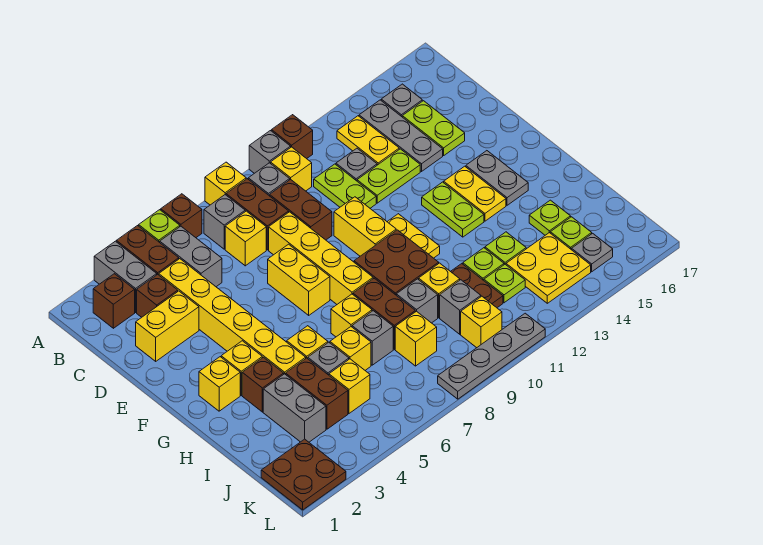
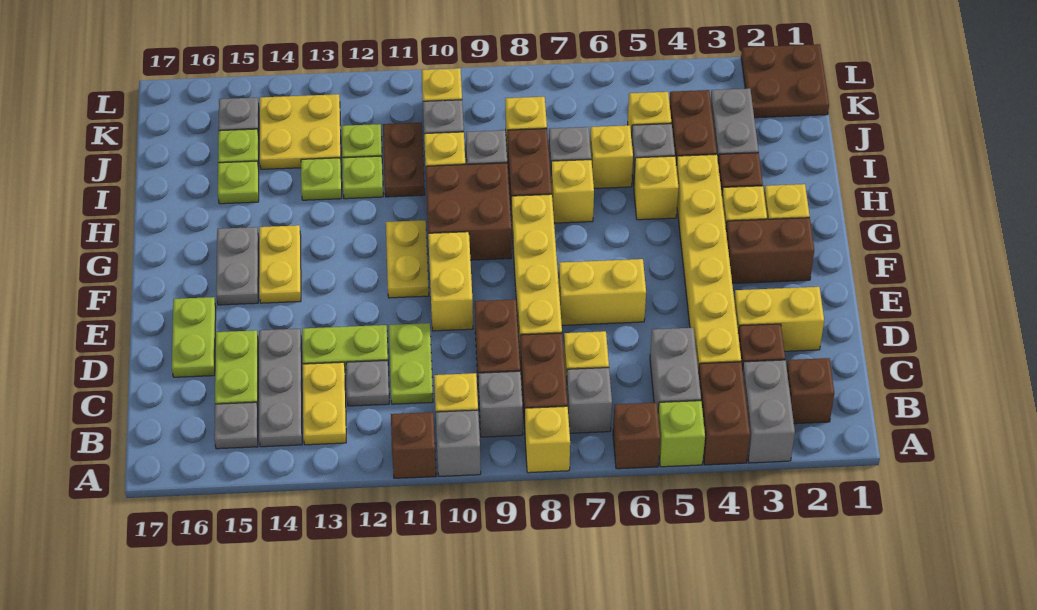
yellow brick E7:F7 level 1 -> yellow brick E6:E7 level 1
none -> brown brick F2:F3 level 1
lime plate F13:G13 level 1 -> lime plate D16:E16 level 1
grey plate L8:L11 level 1 -> none

